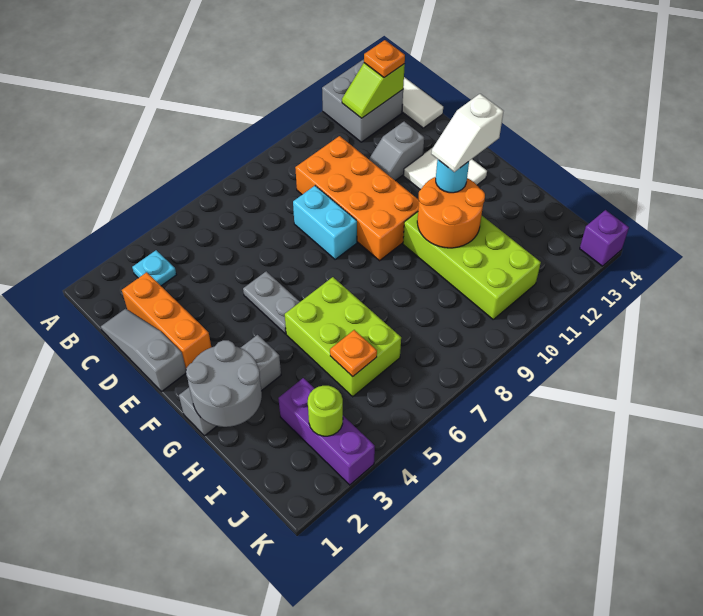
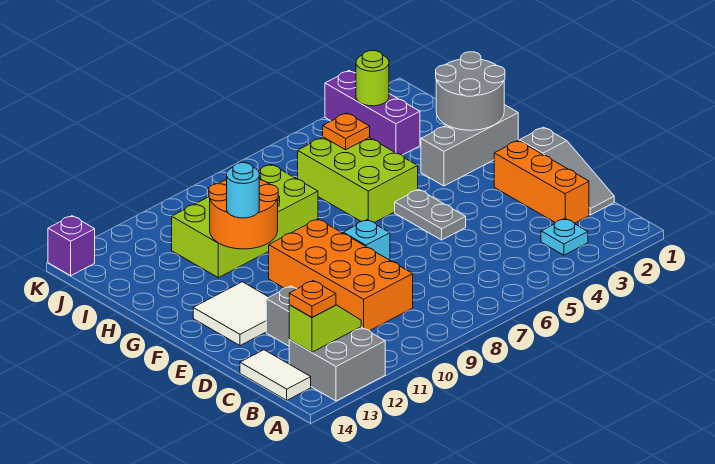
cyan brick D8:E8 level 1 -> cyan brick E8 level 1
lime brick G10:J11 level 1 -> lime brick H8:I11 level 1
white slope G11:G12 level 4 top 12 -> none

